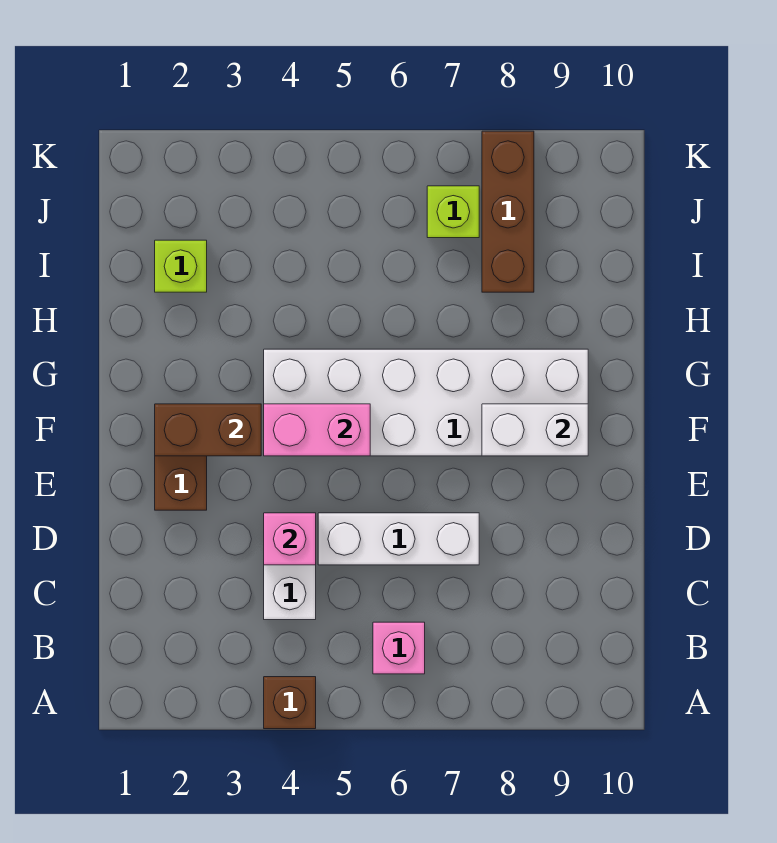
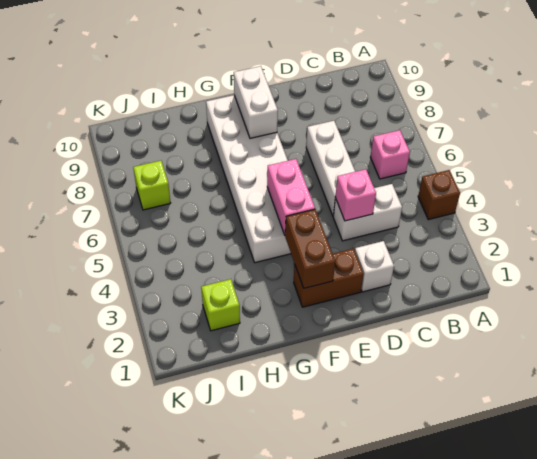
none -> white brick D2 level 1
brown brick I8:K8 level 1 -> none

